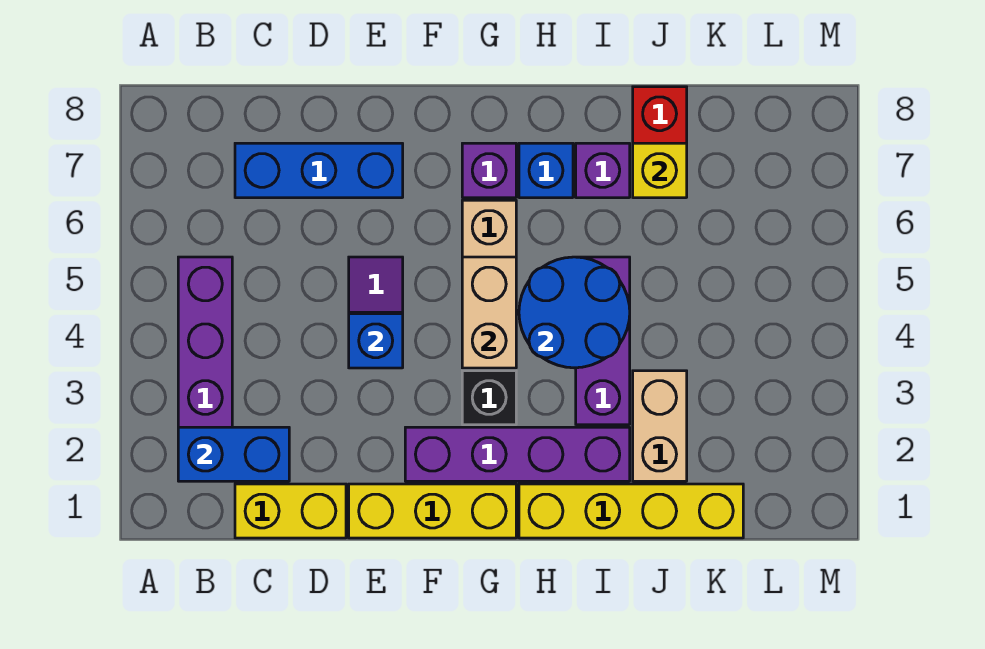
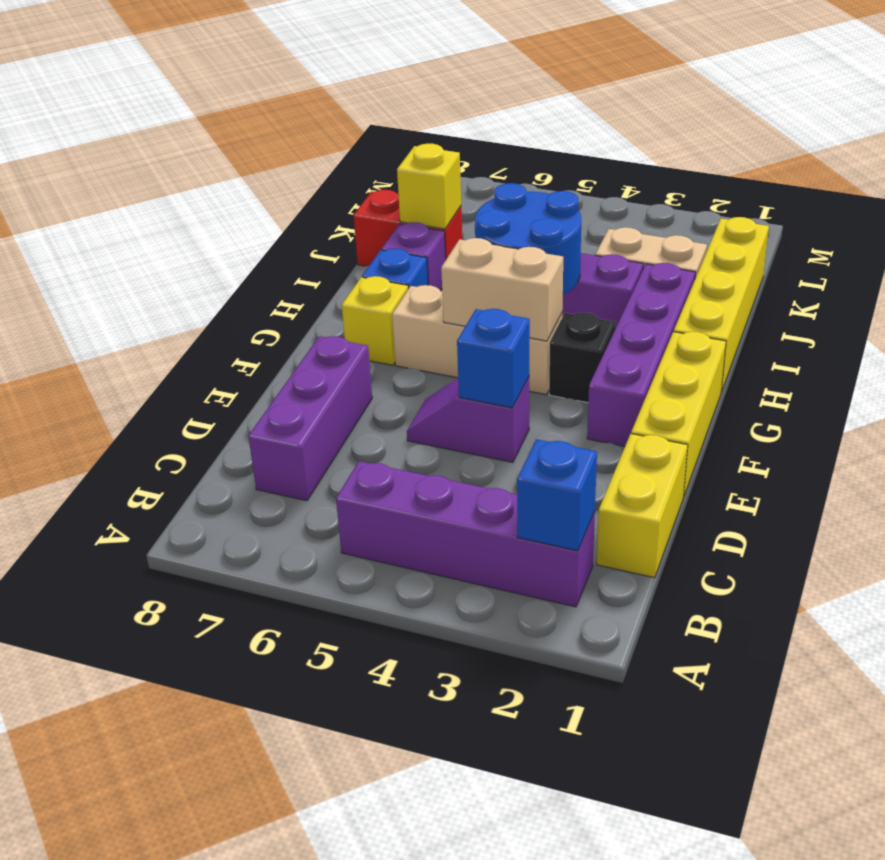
blue brick B2:C2 level 2 -> blue brick B2 level 2
blue brick C7:E7 level 1 -> purple brick C7:E7 level 1
purple brick G7 level 1 -> yellow brick G7 level 1

